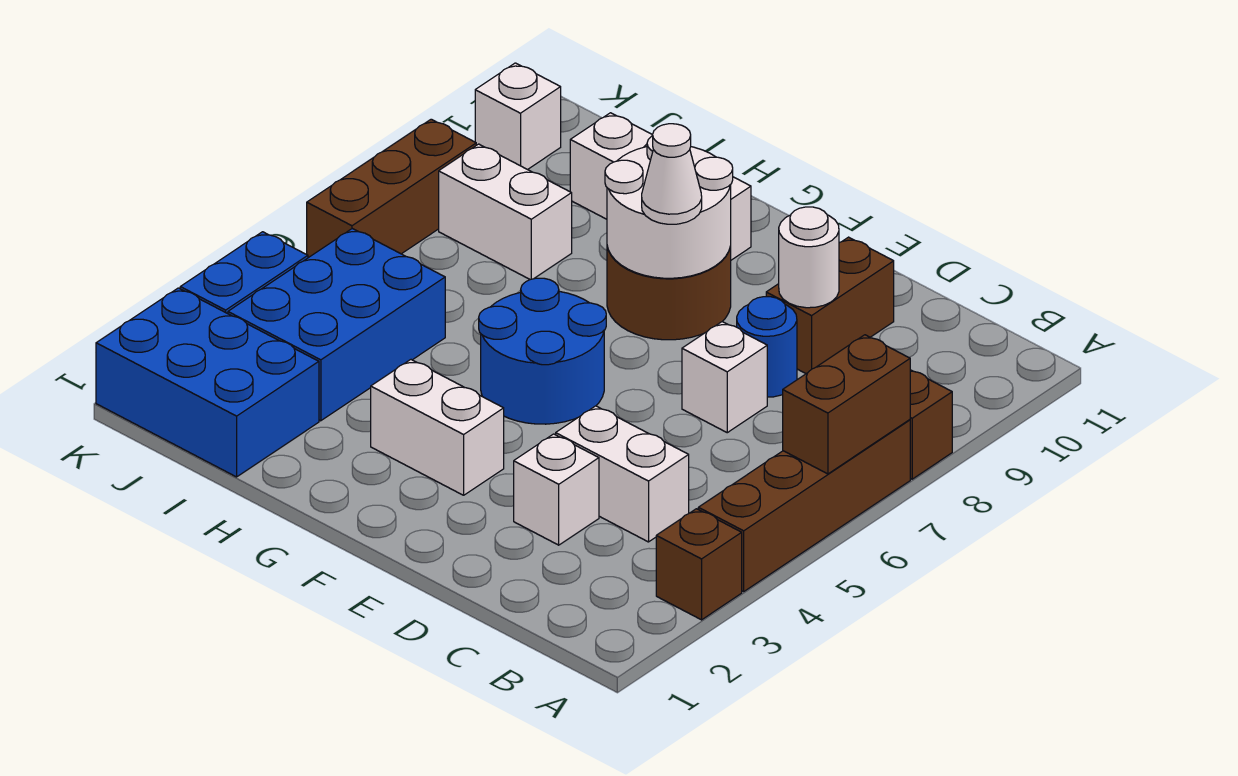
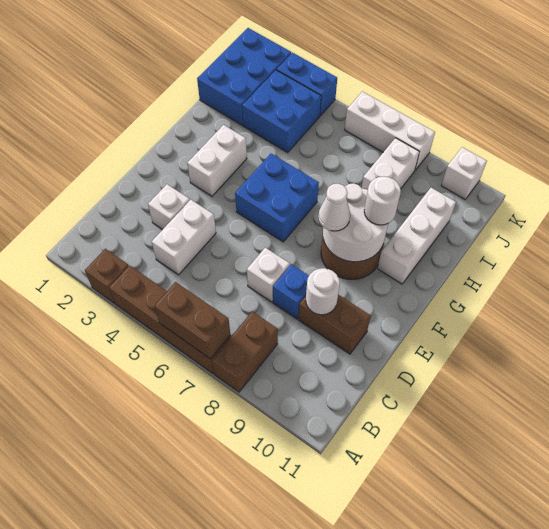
blue round brick D8 level 1 -> blue brick D8 level 1
blue round brick F5:G6 level 1 -> blue brick F5:G6 level 1
none -> white round brick G9 level 3
blue brick I3:J5 level 1 -> blue brick I3:J4 level 1
brown brick K6:K8 level 1 -> white brick K6:K8 level 1

